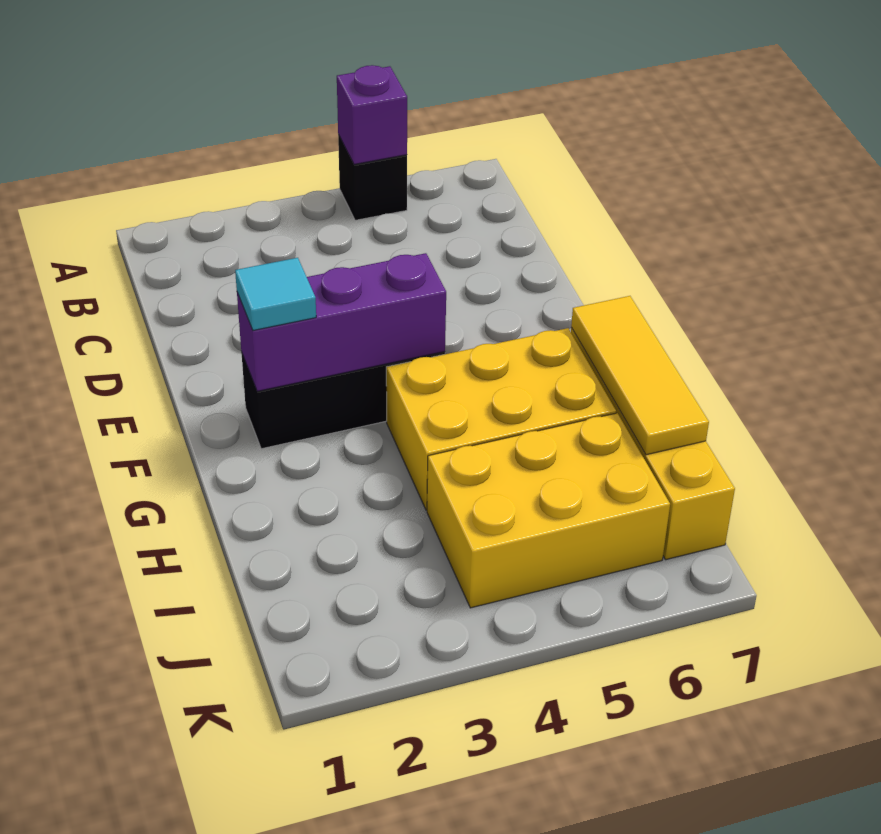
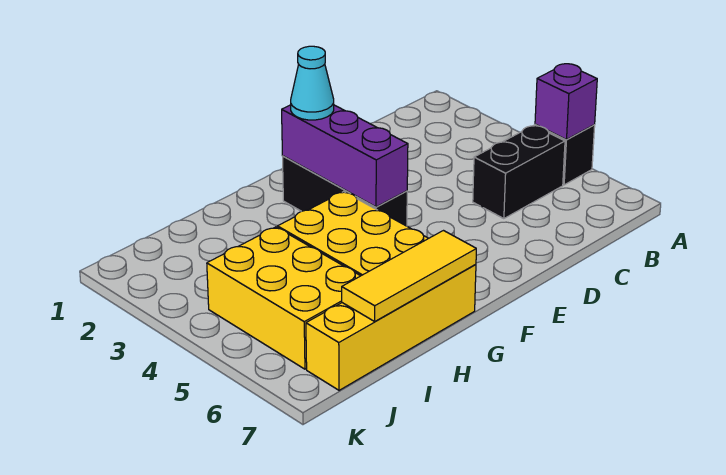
none -> black brick B5:C5 level 1
cyan tile F2 level 3 -> cyan cone F2 level 3

